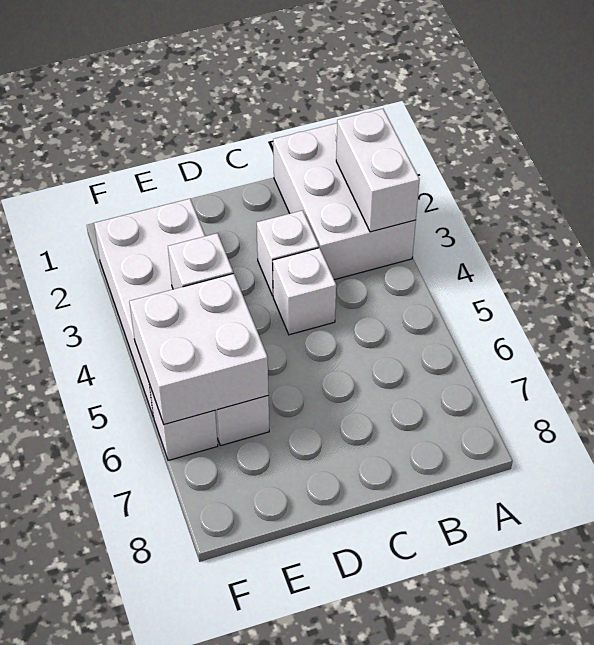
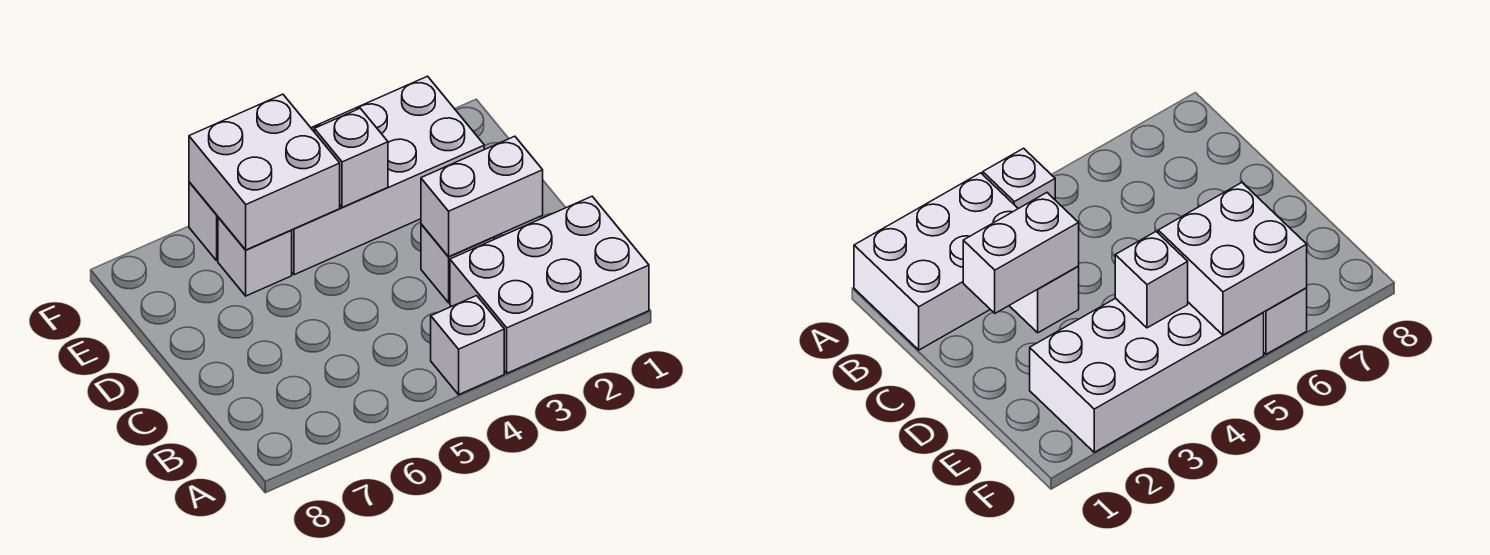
white brick A2:A3 level 2 -> white brick C2:C3 level 2
white brick C4 level 1 -> white brick A4 level 1

